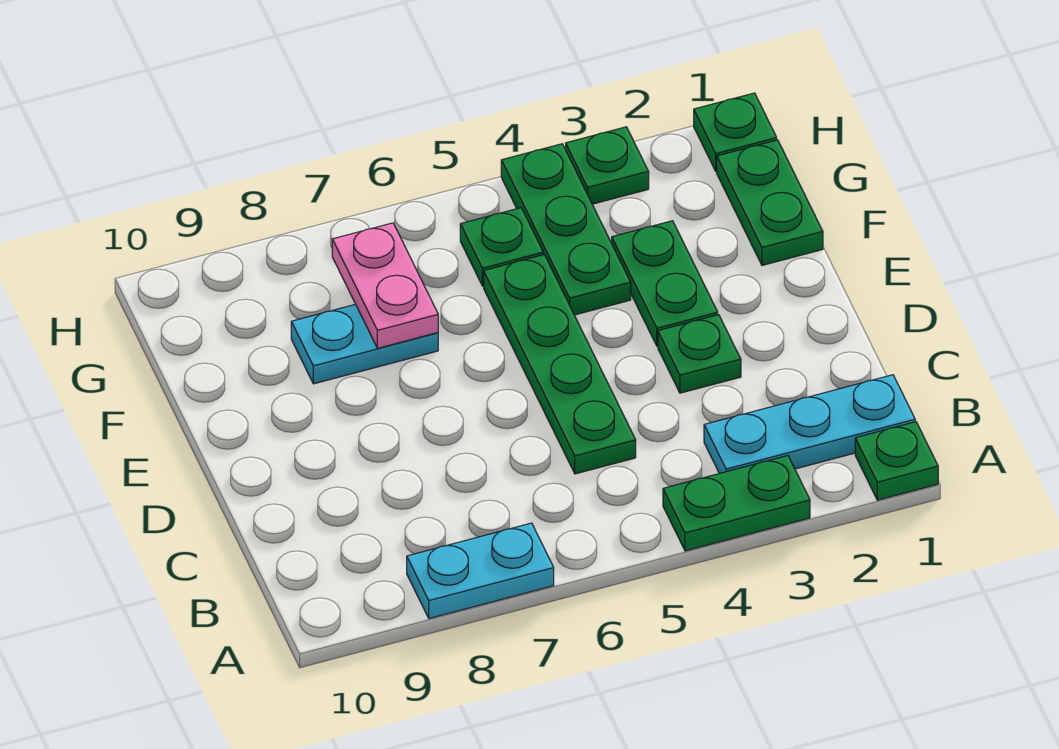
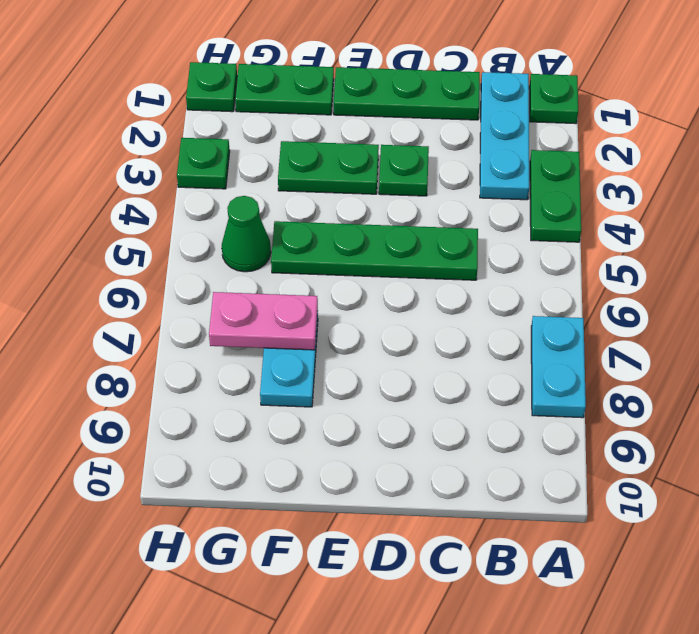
green plate F4:H4 level 1 -> green plate C1:E1 level 1
green plate G5 level 1 -> green cone G5 level 1

